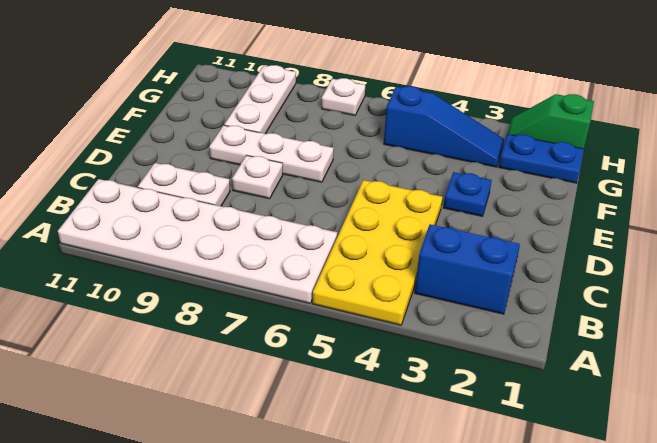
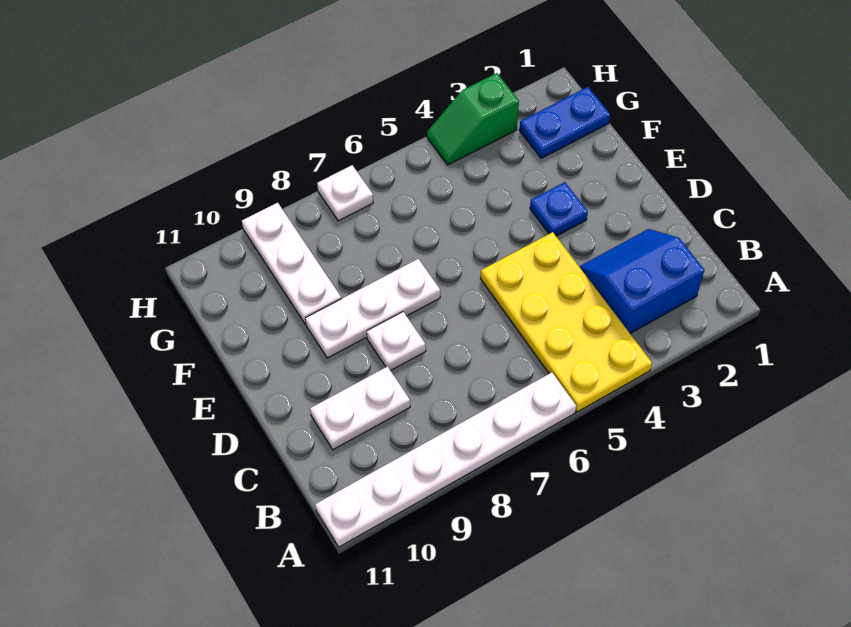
white plate A6:B11 level 1 -> white plate A6:A11 level 1
blue slope G3:G5 level 1 top 5 -> none
green slope H1:H2 level 1 top 1 -> green slope H3:H4 level 1 top 3

